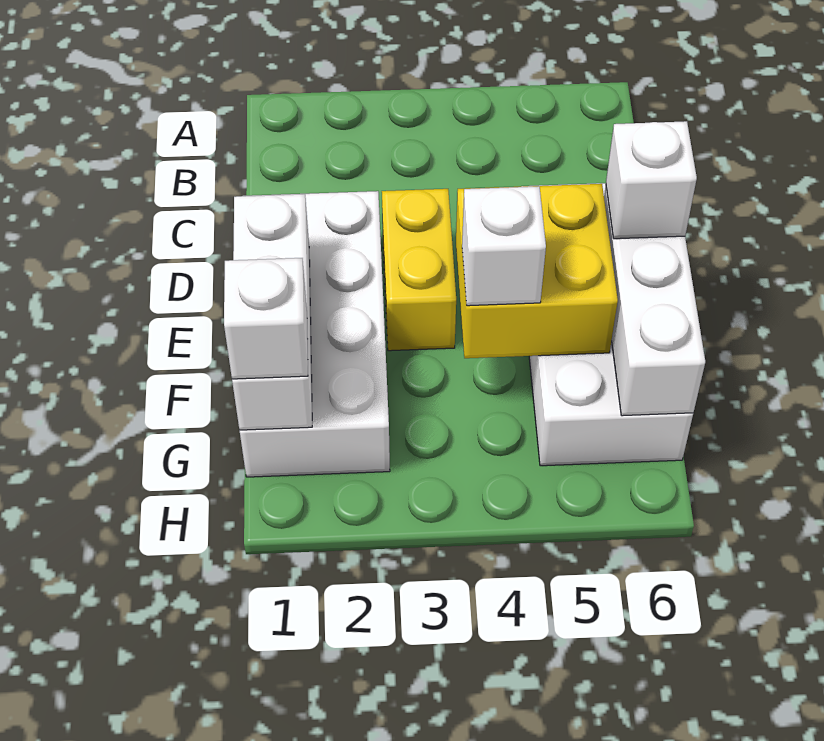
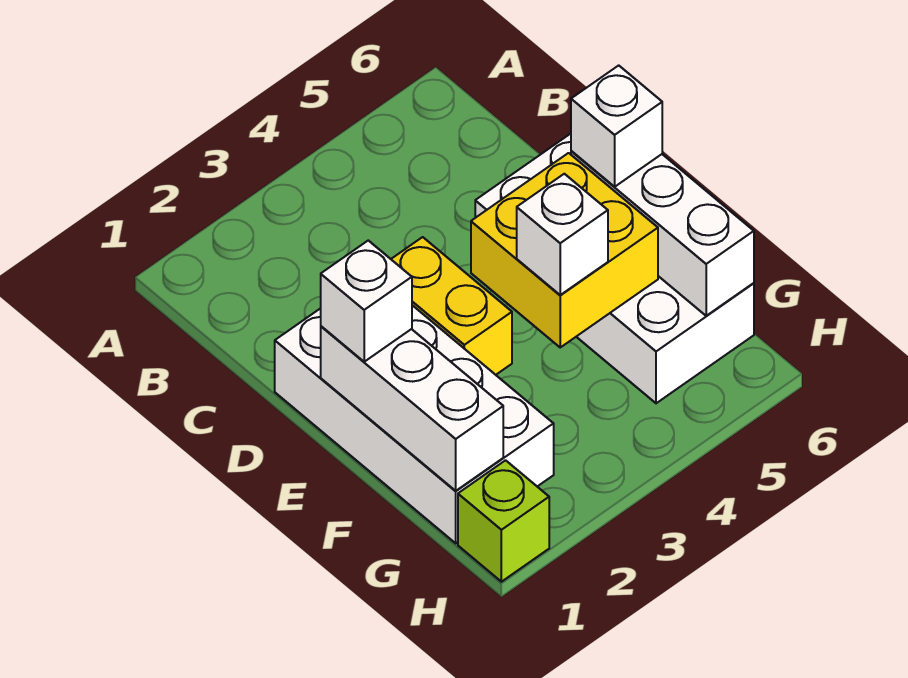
white brick G1 level 3 -> white brick E1 level 3
none -> lime brick H1 level 1

